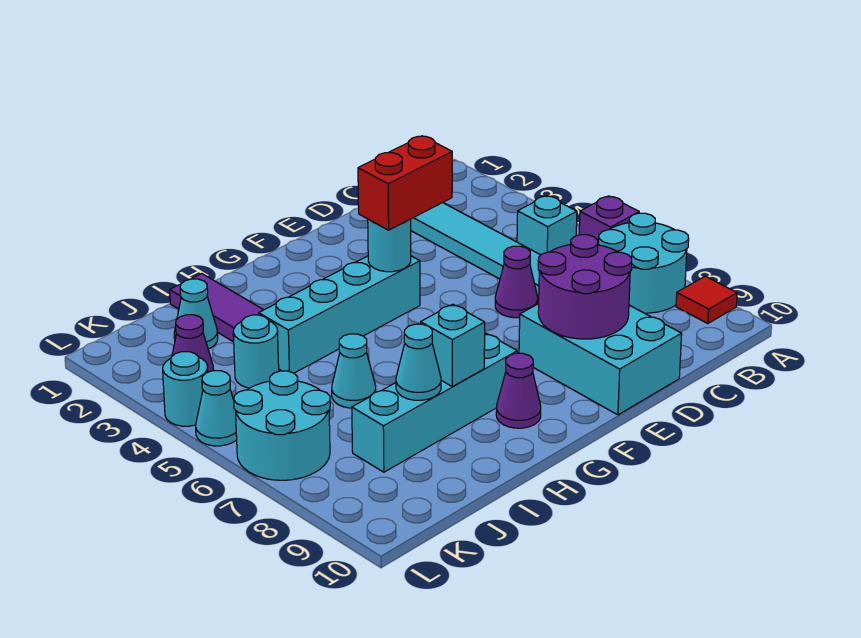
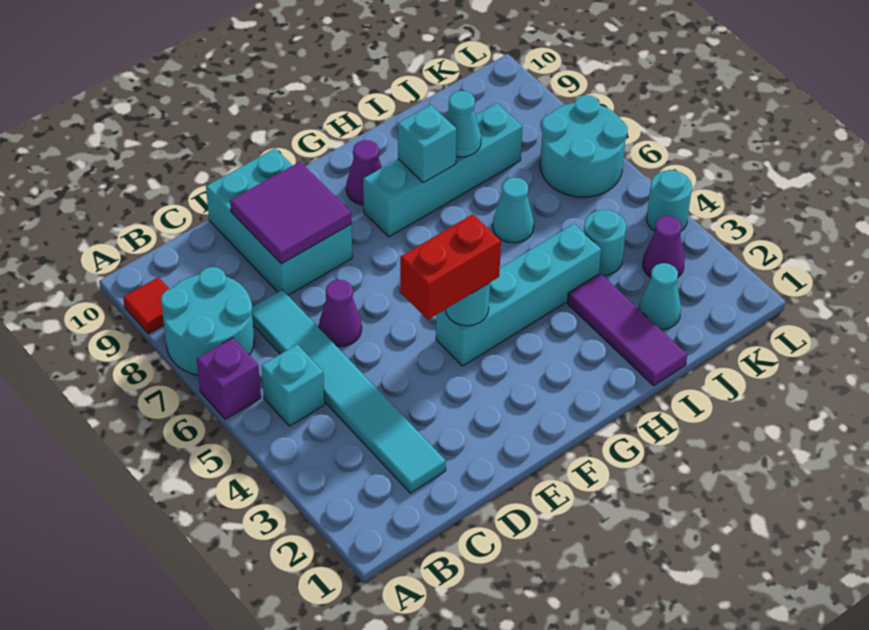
purple round brick D8:E9 level 2 -> purple tile D8:E9 level 2
cyan cone L5 level 1 -> none

